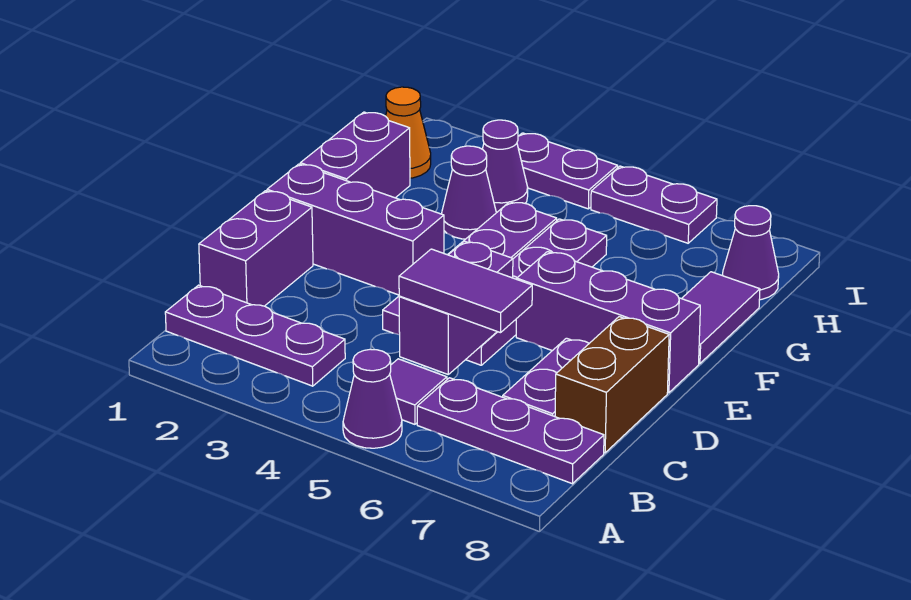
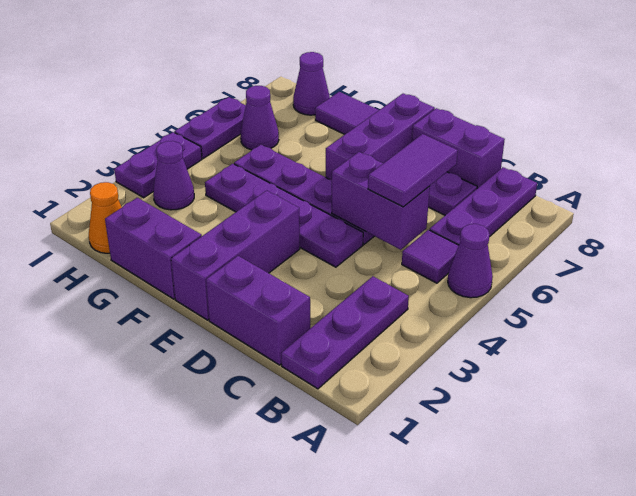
brown brick C8:D8 level 1 -> purple brick C8:D8 level 1
purple cone G3 level 1 -> purple cone H6 level 1

